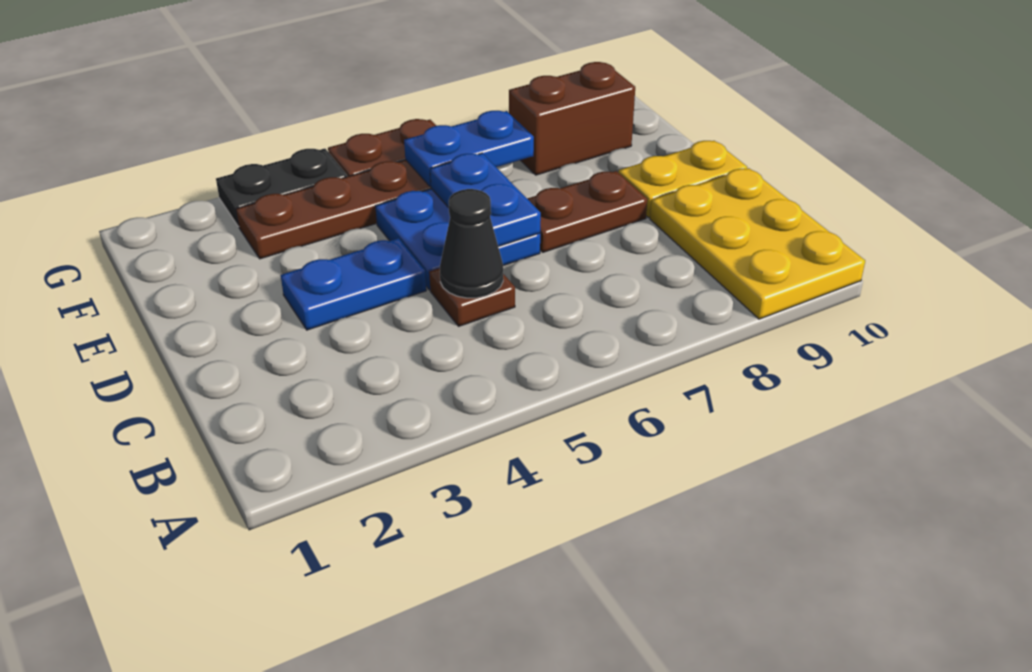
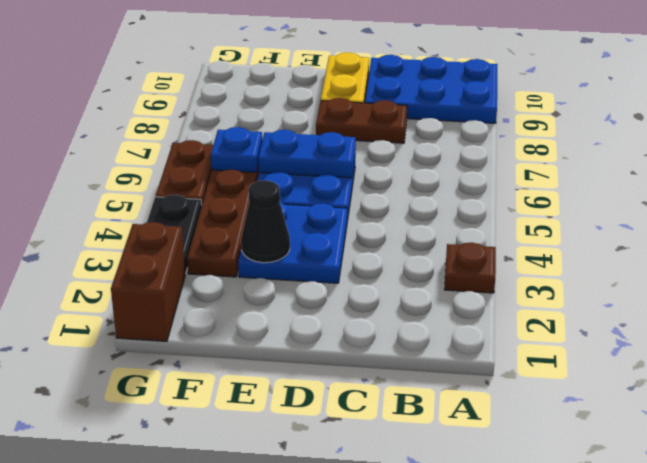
yellow plate A9:C10 level 1 -> blue plate A9:C10 level 1
brown plate C5 level 1 -> brown plate A3 level 1
black cone C5 level 2 -> black cone E3 level 2
blue plate D3:D4 level 1 -> blue plate D3:E4 level 1
brown plate D7:D8 level 1 -> brown plate C8:D8 level 1
blue plate F6:F7 level 2 -> blue plate F6 level 2
brown brick F8:F9 level 1 -> brown brick G1:G2 level 1

